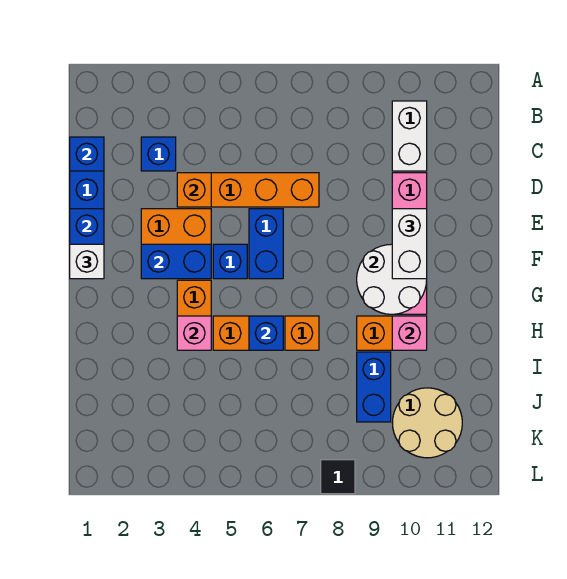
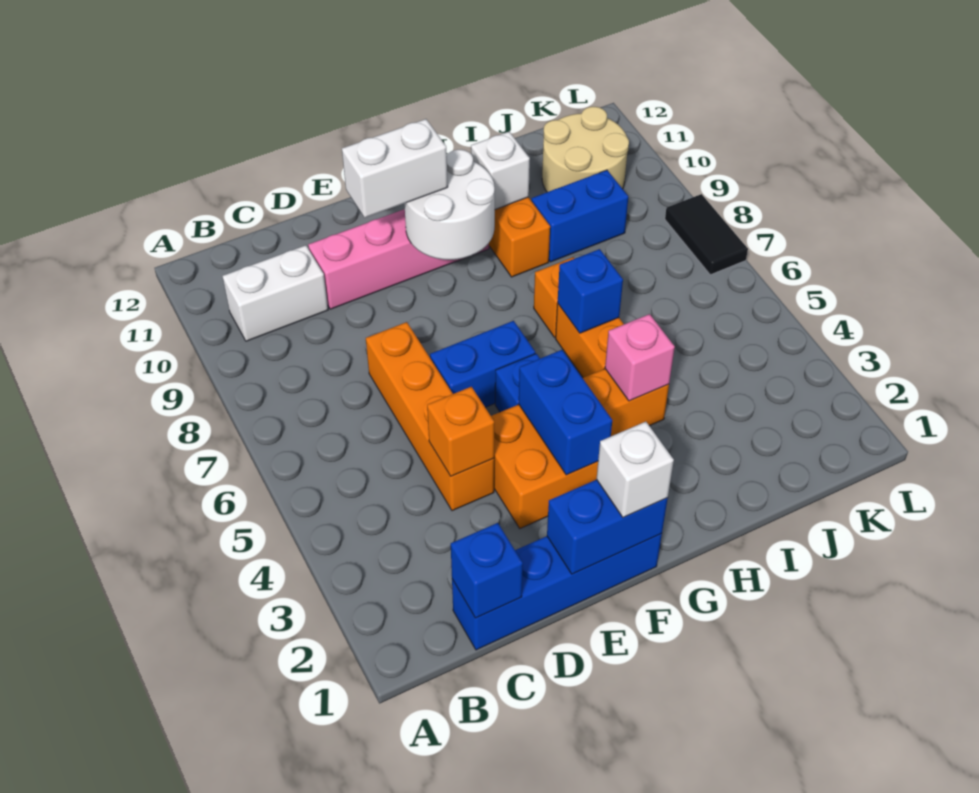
blue brick C3 level 1 -> none
pink brick H10 level 2 -> white brick H10 level 2
black tile L8 level 1 -> black tile L7:L8 level 1

